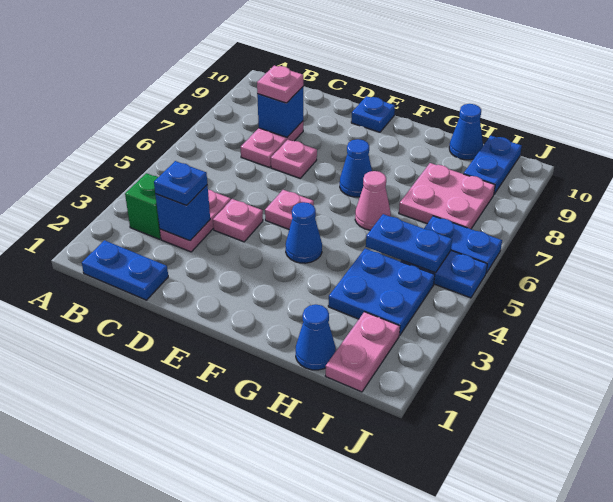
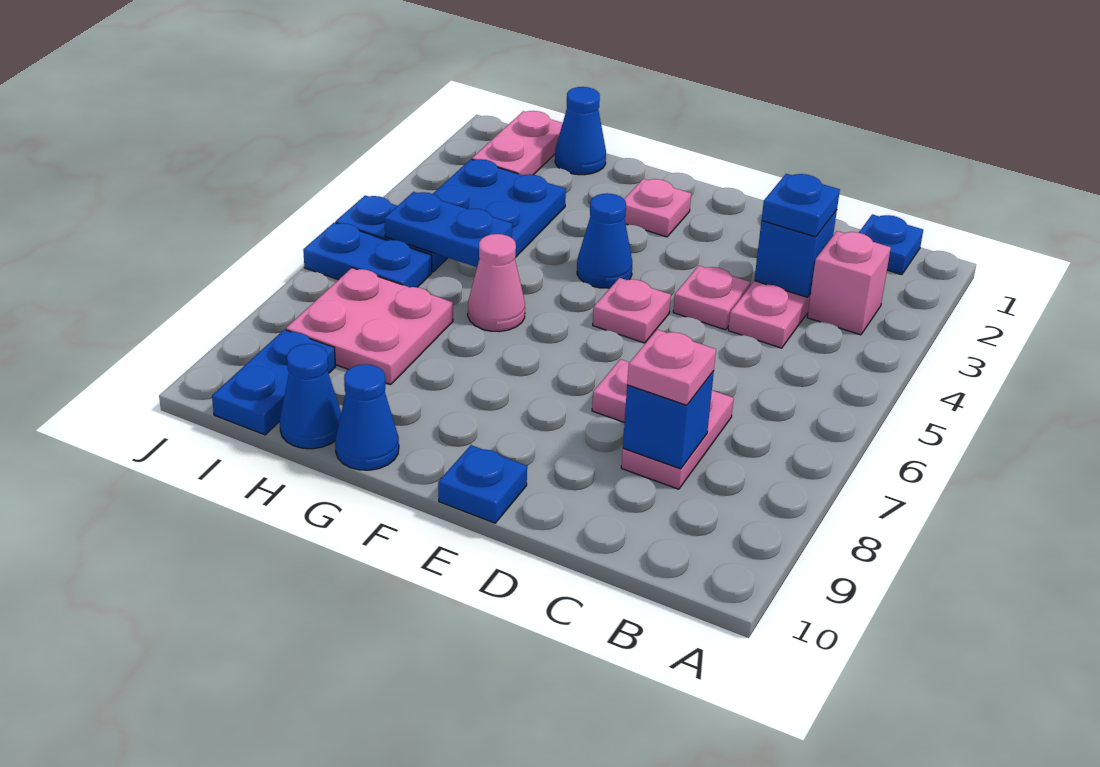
blue plate B1:C1 level 1 -> blue plate B1 level 1
green brick B3 level 1 -> pink brick B3 level 1
none -> pink plate F2 level 1
blue cone F7 level 1 -> blue cone G10 level 1

